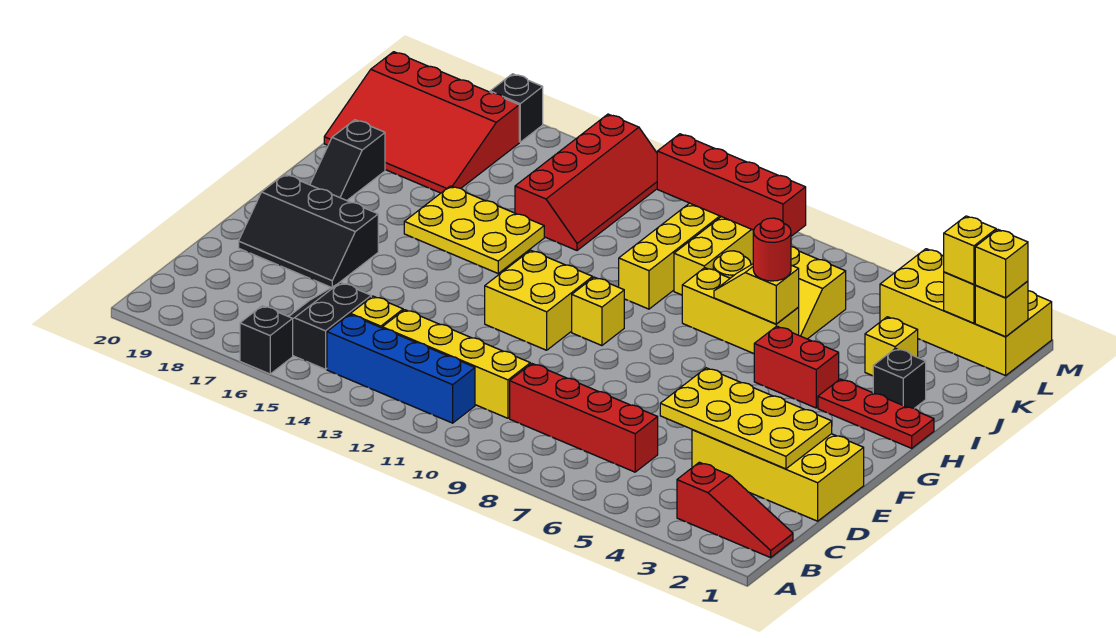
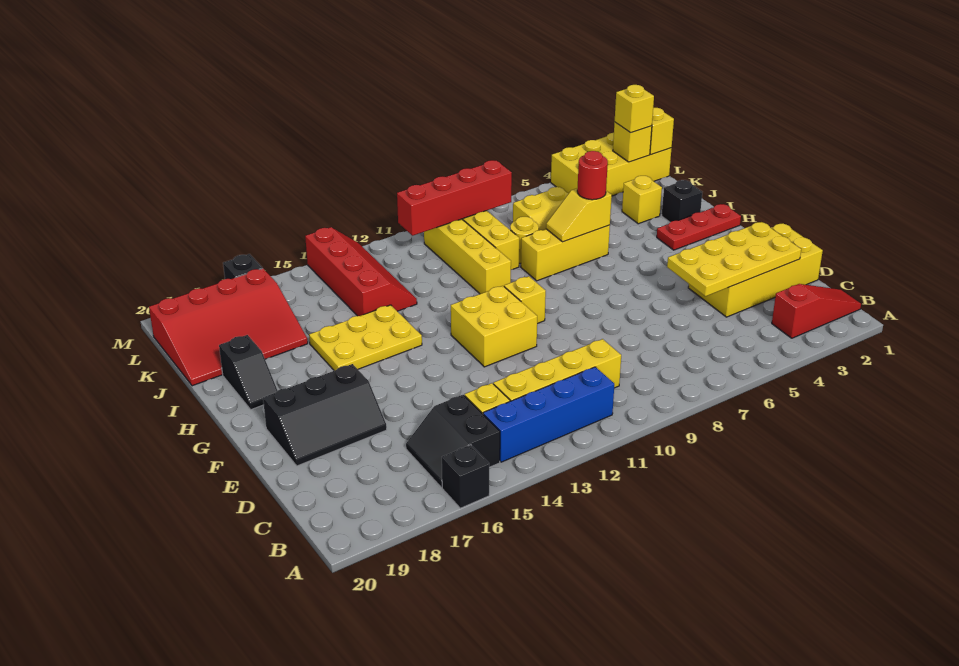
red brick C6:C9 level 1 -> none
red brick H4:H5 level 1 -> none
yellow brick L1 level 3 -> none

